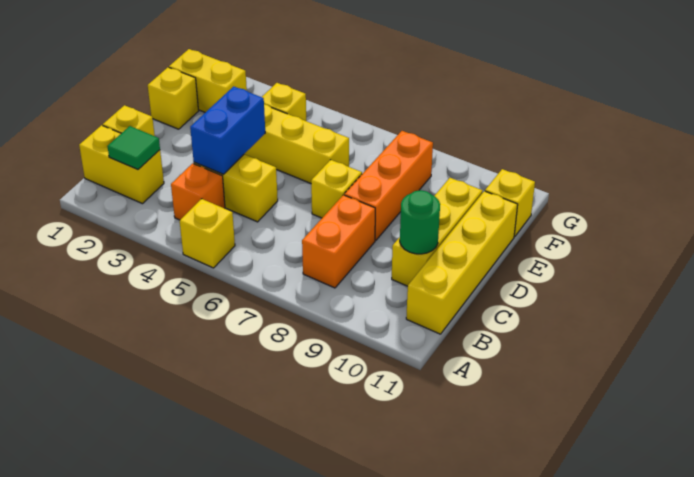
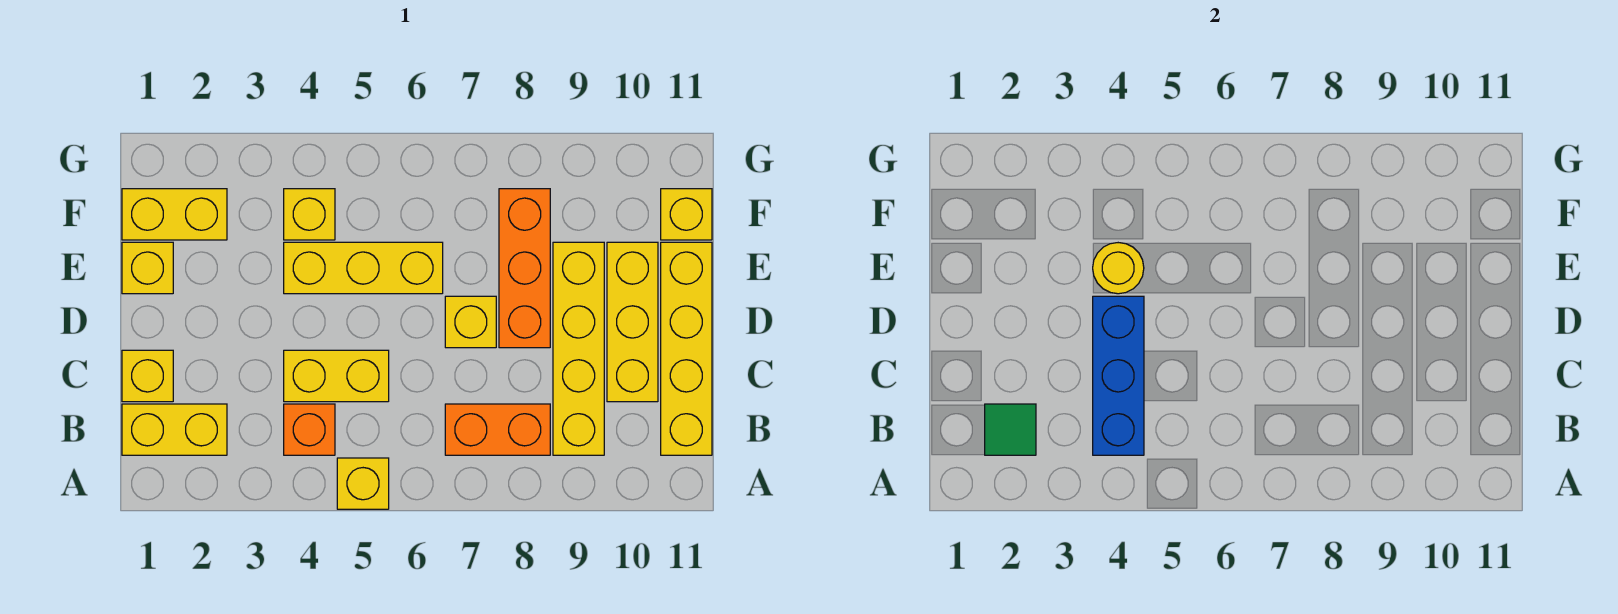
orange brick B8:C8 level 1 -> orange brick B7:B8 level 1
none -> yellow brick B9:E9 level 1
blue brick C4:D4 level 2 -> blue brick B4:D4 level 2
green round brick C10 level 2 -> none
none -> yellow round brick E4 level 2

